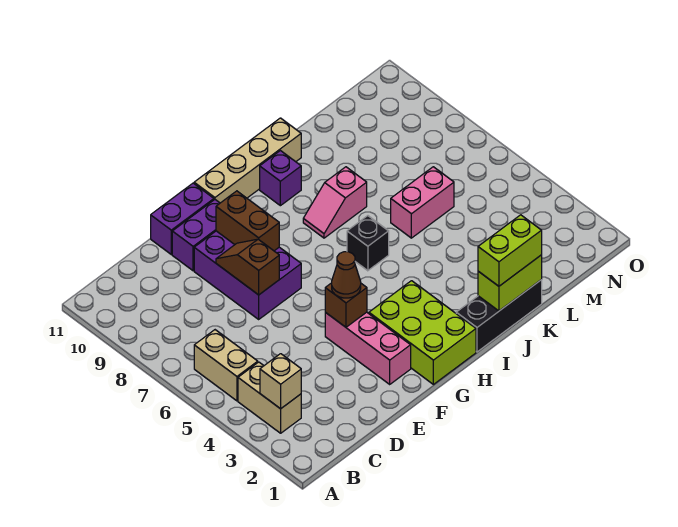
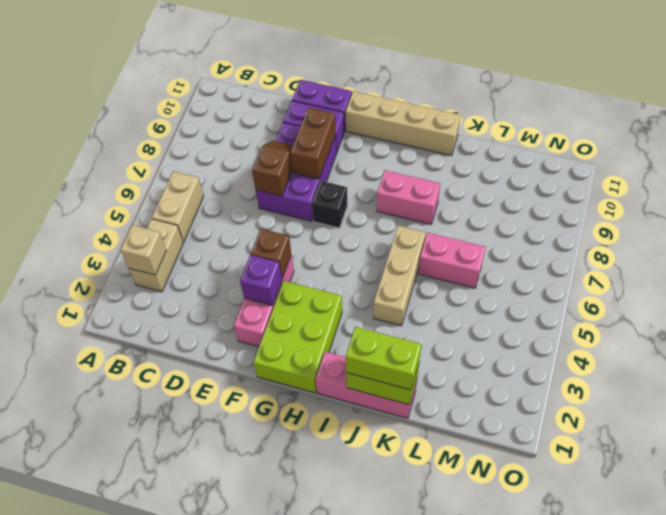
brown cone F4 level 3 -> none
black brick I1:K1 level 1 -> pink brick I1:K1 level 1
black brick I6 level 1 -> black brick G7 level 1
pink slope I8:J8 level 1 top J -> pink brick I8:J8 level 1
purple brick I10 level 1 -> purple brick F3 level 2
none -> tan brick J4:J6 level 1

